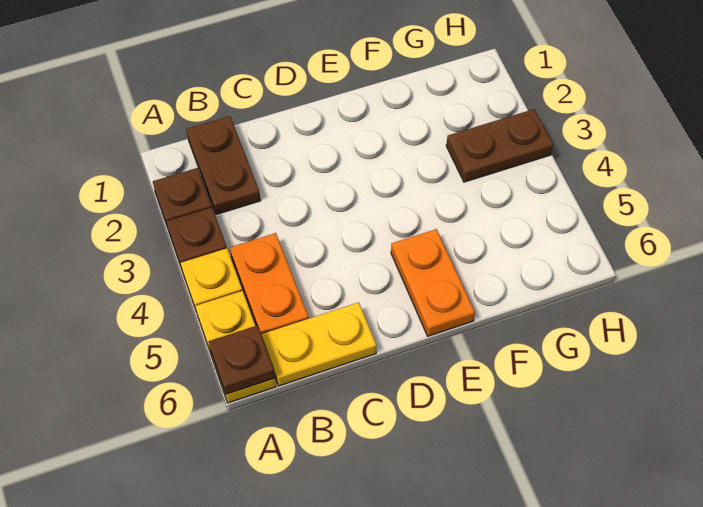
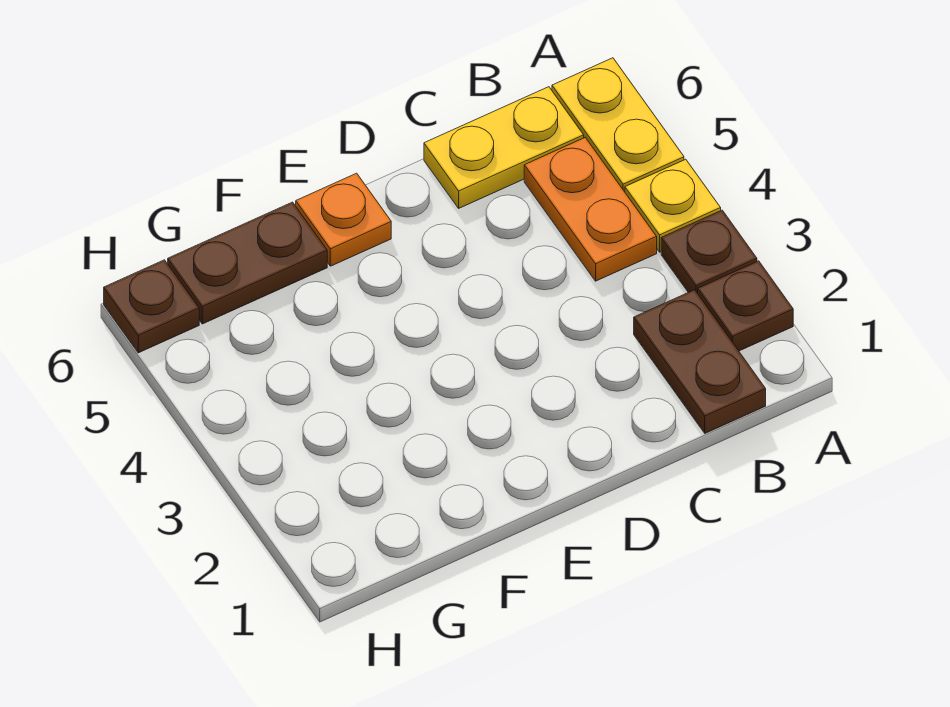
brown plate A6 level 2 -> brown plate H6 level 1
orange plate E5:E6 level 1 -> orange plate E6 level 1
brown plate G3:H3 level 1 -> brown plate F6:G6 level 1

